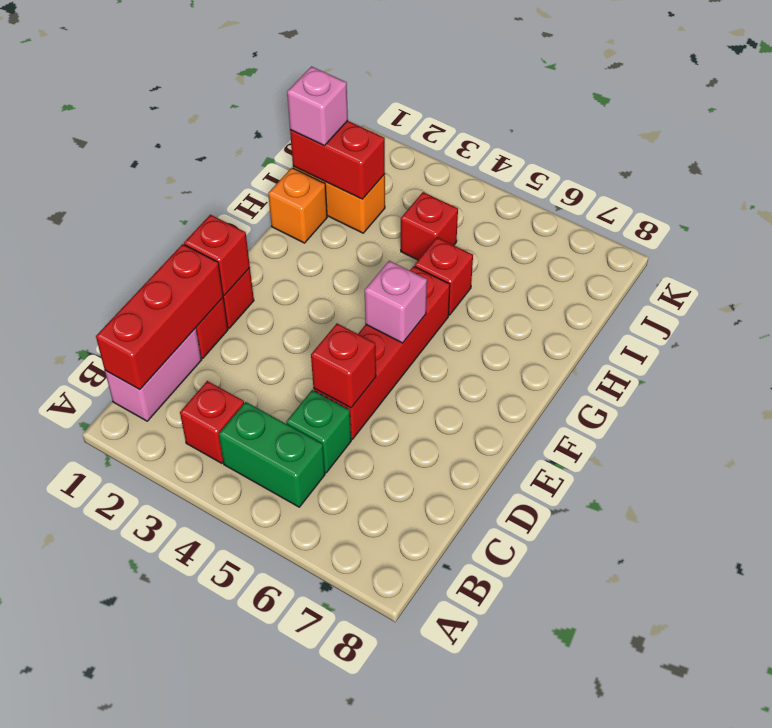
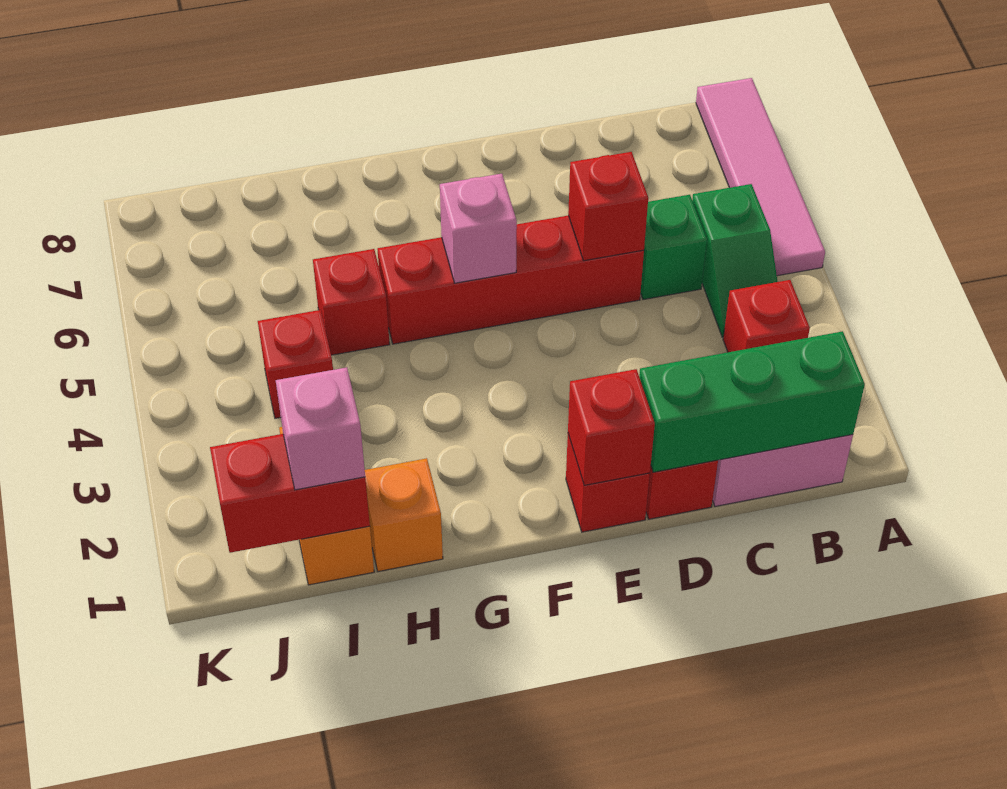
none -> pink tile A5:A8 level 1
red brick B1:D1 level 2 -> green brick B1:D1 level 2
green brick B4:B5 level 1 -> green slope B4:B5 level 1 top 5
red brick I1:I2 level 2 -> red brick I1:J1 level 2

